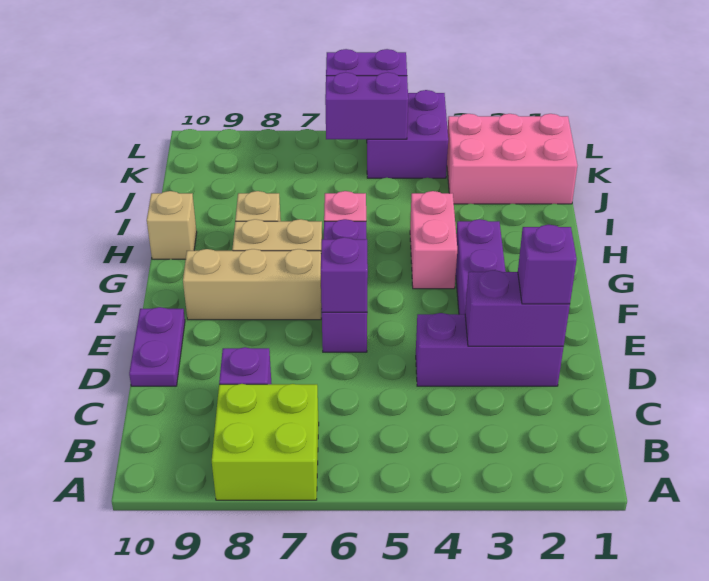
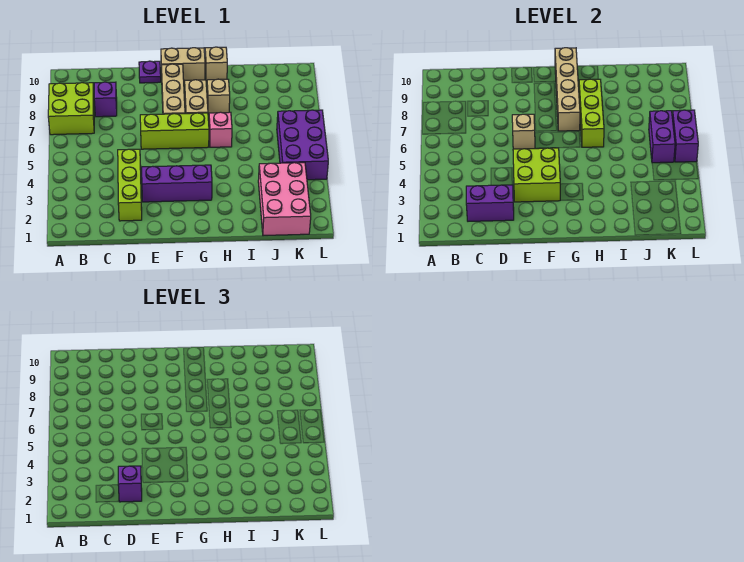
purple brick D2:D4 level 1 -> lime brick D2:D4 level 1
purple brick D2:D3 level 2 -> purple brick C2:D2 level 2
purple plate D10:E10 level 1 -> purple plate E10 level 1
none -> lime brick E3:F4 level 2
purple brick E6:G6 level 1 -> lime brick E6:G6 level 1
purple brick E6 level 2 -> tan brick E6 level 2
none -> tan brick F10:G10 level 1
pink brick G4:H4 level 1 -> none
none -> tan brick G7:G10 level 2
none -> lime brick H6:H8 level 2
purple brick K4:L5 level 1 -> purple brick K4:L6 level 1

